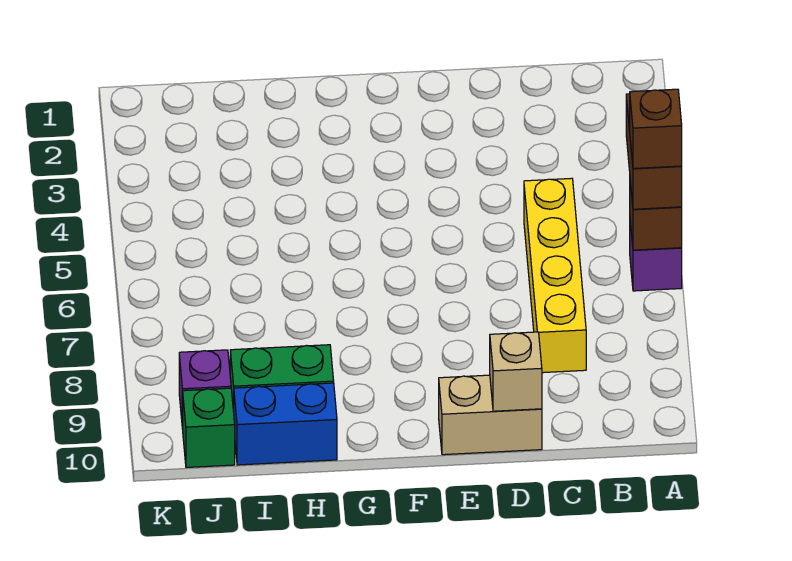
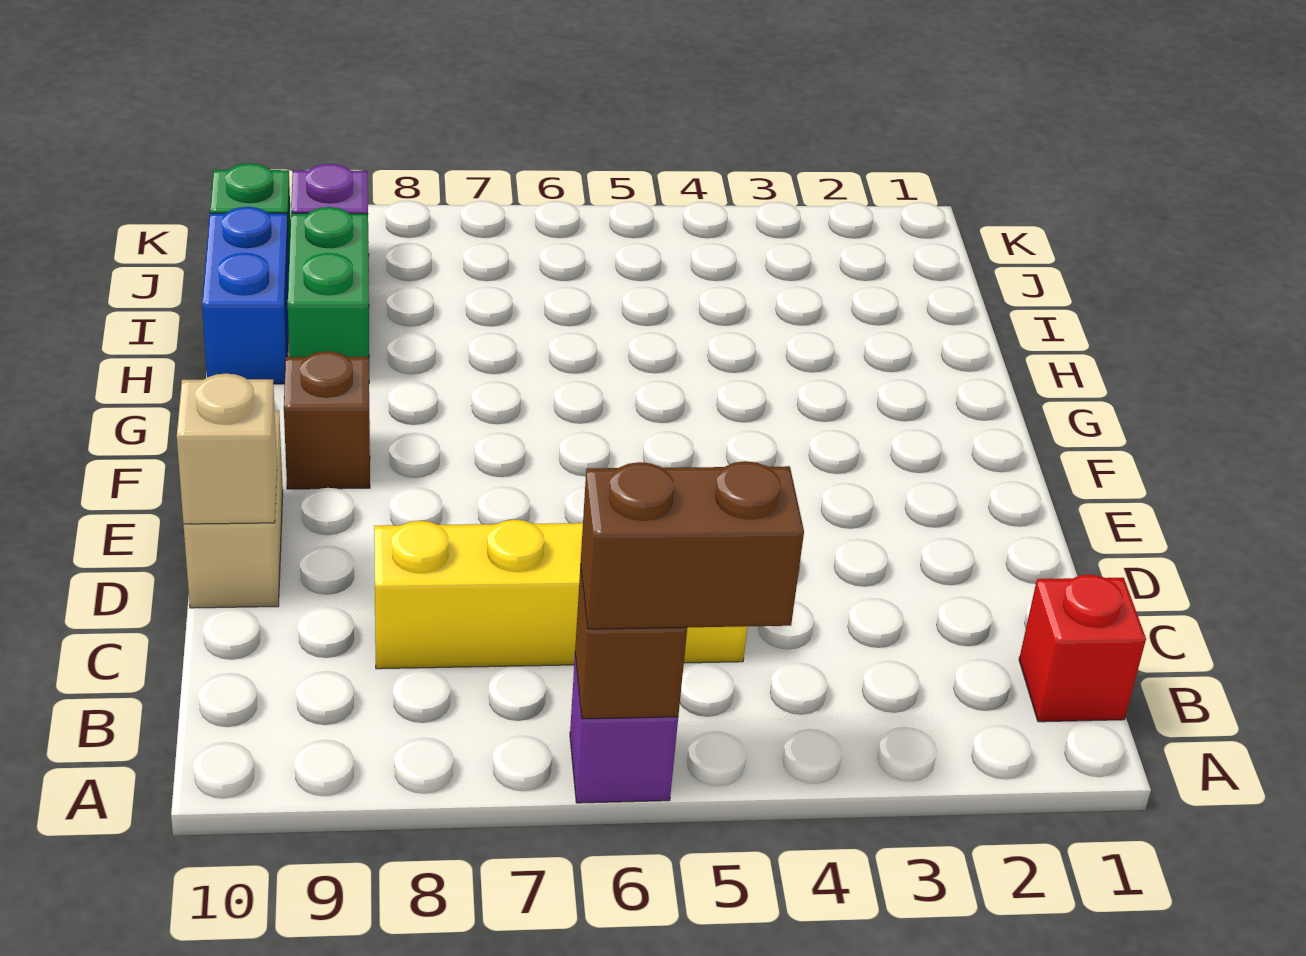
brown brick A6 level 4 -> brown brick F9 level 1
none -> red brick B1 level 1

